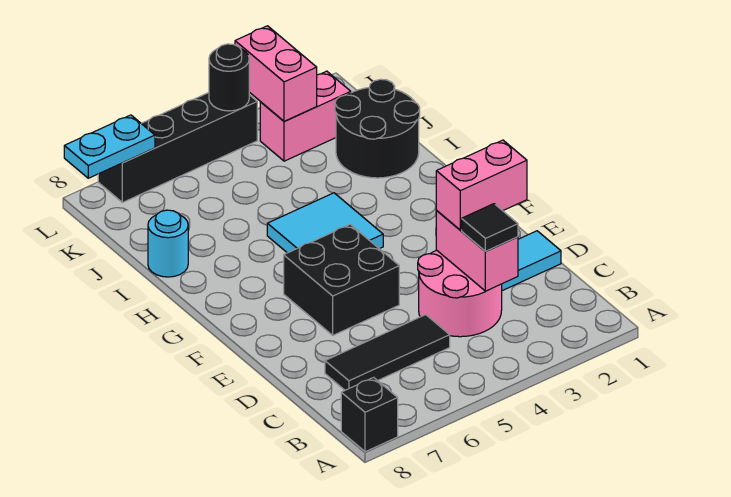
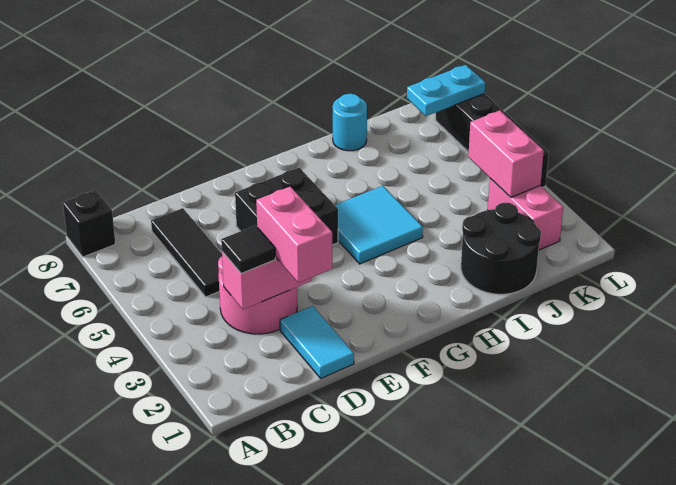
pink brick K3:L3 level 2 -> pink brick K3:K4 level 2
black round brick L4 level 2 -> none
cyan plate L7:L8 level 2 -> cyan plate K7:L7 level 2

